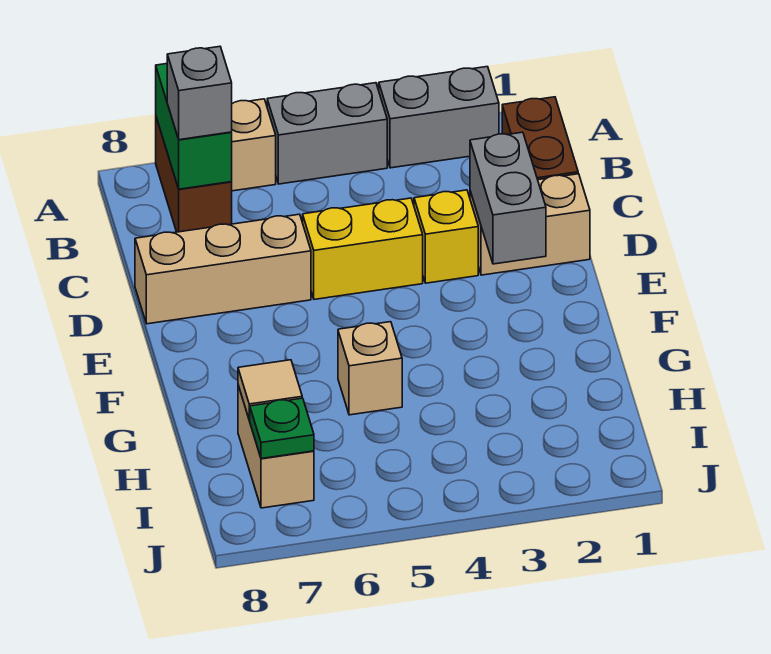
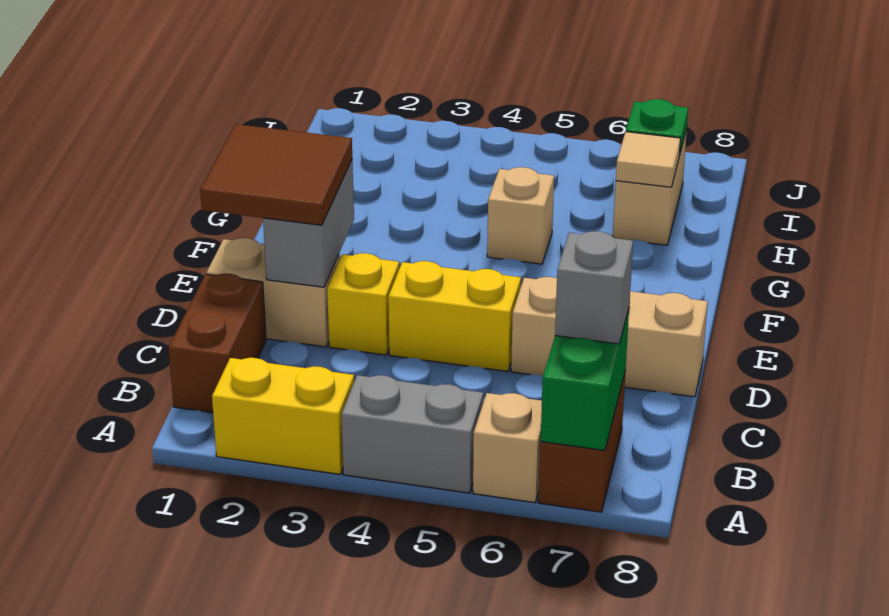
grey brick A2:A3 level 1 -> yellow brick A2:A3 level 1
none -> brown tile D1:E2 level 3

